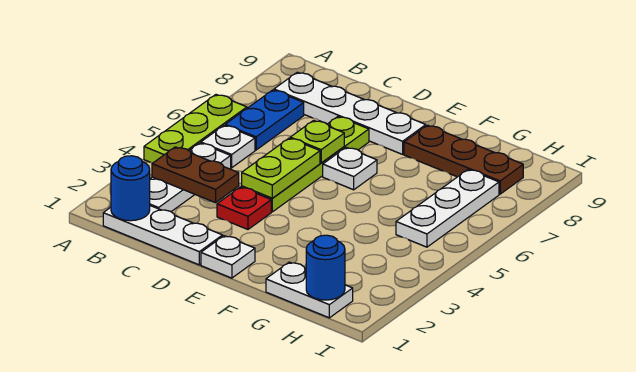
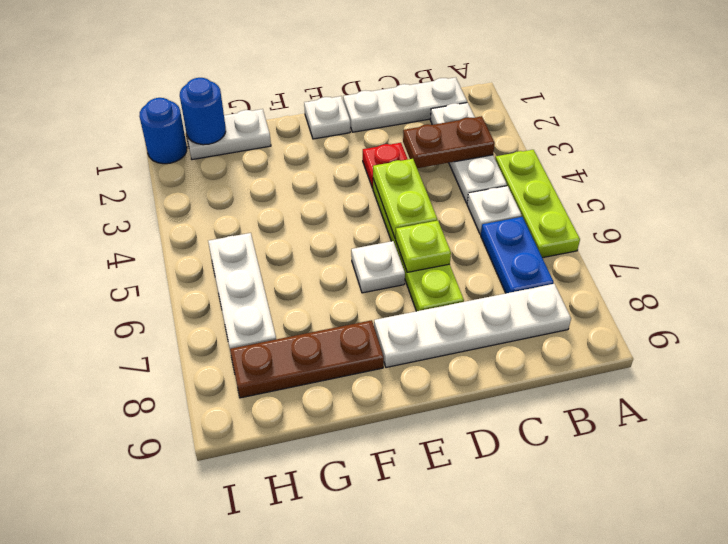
blue round brick B1 level 2 -> blue round brick I1 level 1

